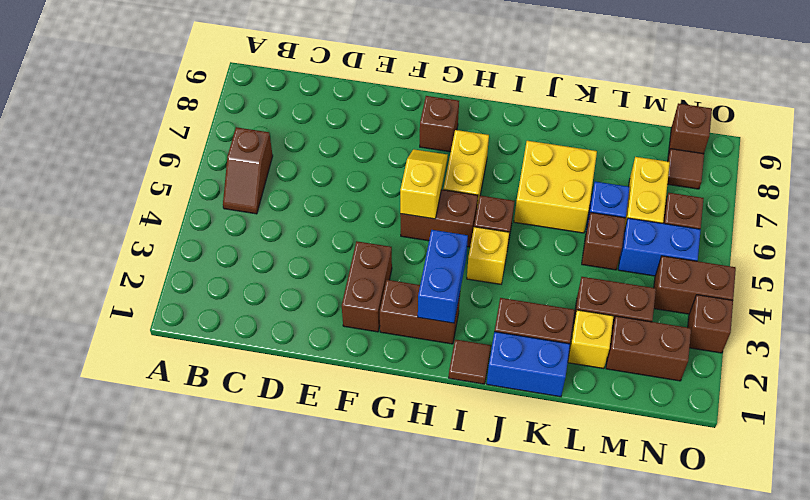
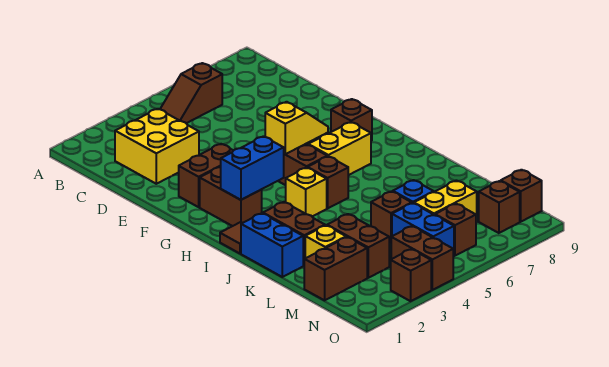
yellow brick J6:K7 level 1 -> yellow brick C2:D3 level 1
brown brick M2:N2 level 1 -> brown brick M1:M2 level 1
brown tile N8 level 1 -> brown brick N8 level 1

